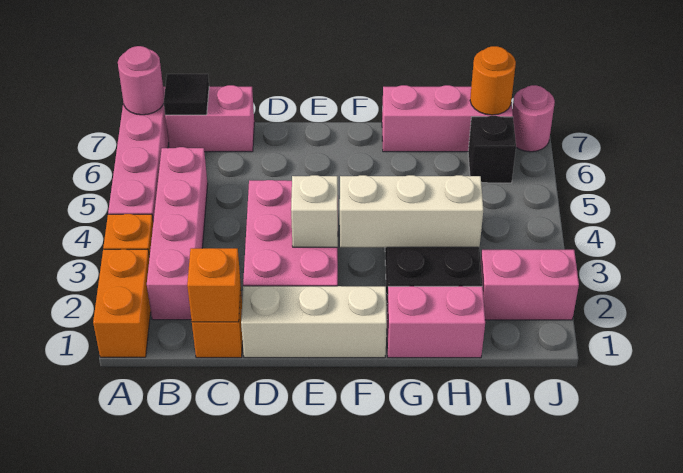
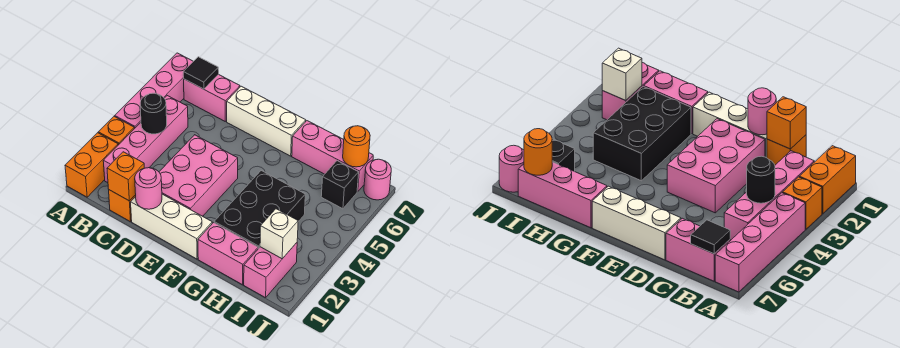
pink round brick A7 level 2 -> pink round brick D1 level 2
none -> black round brick B4 level 2
white brick E3 level 2 -> white brick I2 level 2
white brick F3:H3 level 2 -> white brick D7:F7 level 1
pink brick I2:J2 level 1 -> pink brick I1:I2 level 1

